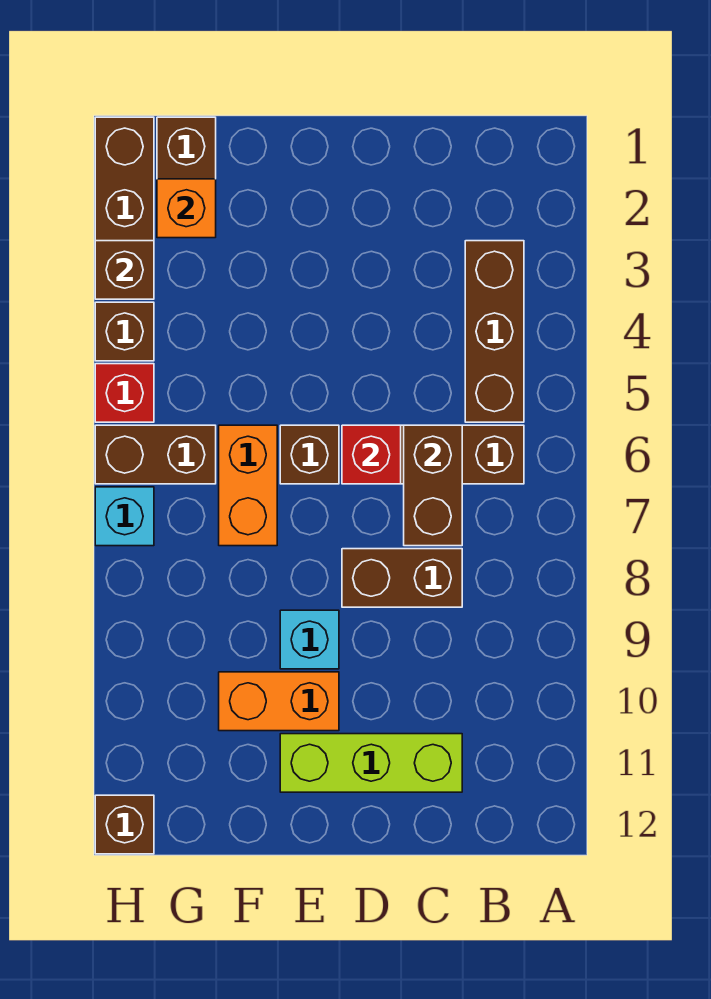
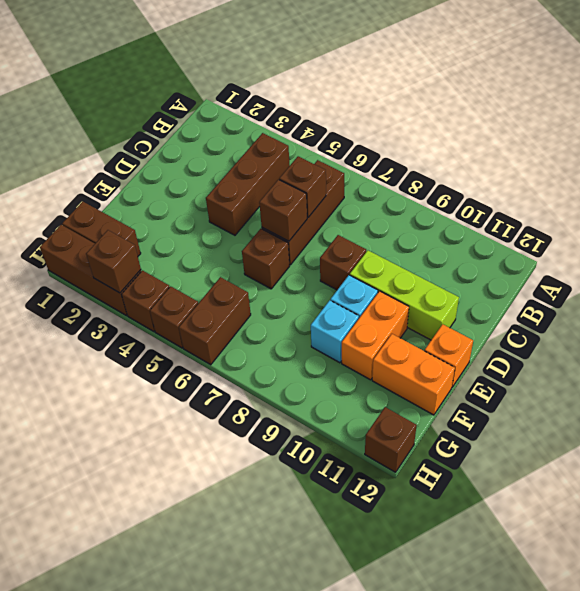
brown brick B3:B5 level 1 -> brown brick B4:D4 level 1
brown brick C6:C7 level 2 -> brown brick C6 level 2
brown brick C8:D8 level 1 -> brown brick D8 level 1
lime brick C11:E11 level 1 -> lime brick D9:D11 level 1
red brick D6 level 2 -> brown brick D6 level 2
orange brick F6:F7 level 1 -> orange brick F11:F12 level 1
orange brick G2 level 2 -> orange brick E12 level 1
red brick H5 level 1 -> brown brick H5 level 1
cyan brick H7 level 1 -> cyan brick F9 level 1

